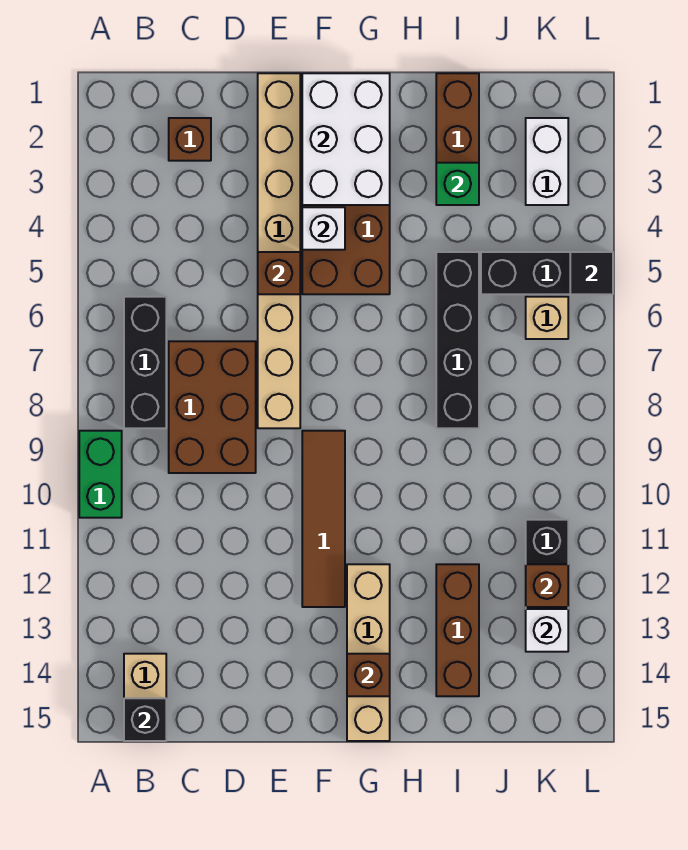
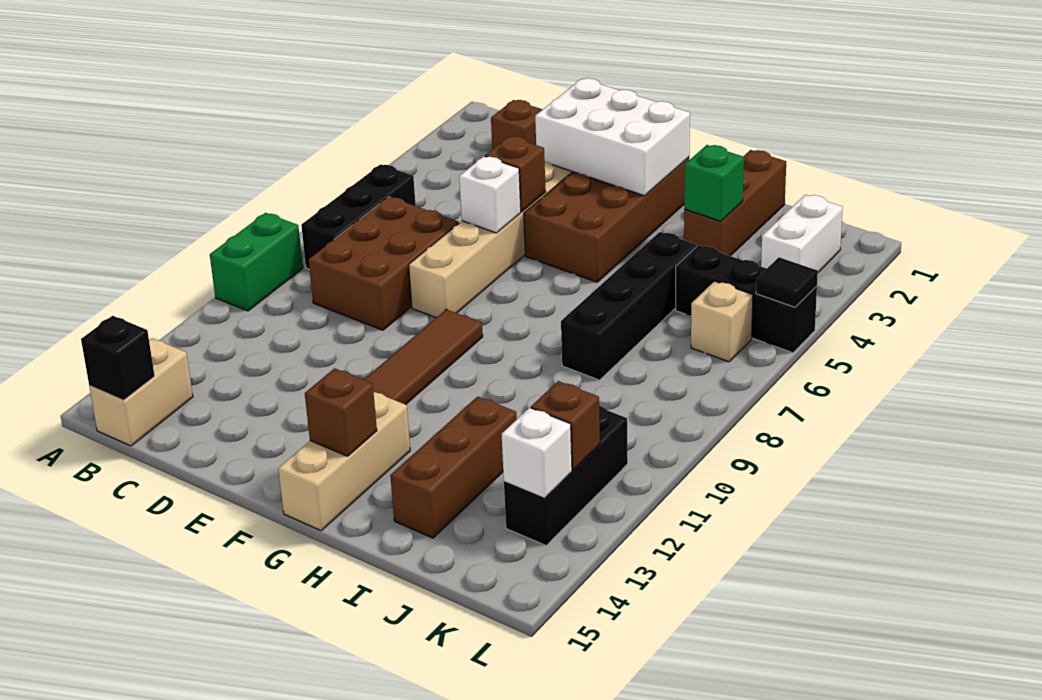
white brick F1:G3 level 2 -> white brick E2:G3 level 2
white brick F4 level 2 -> white brick E6 level 2
tan brick G12:G15 level 1 -> tan brick G13:G15 level 1

